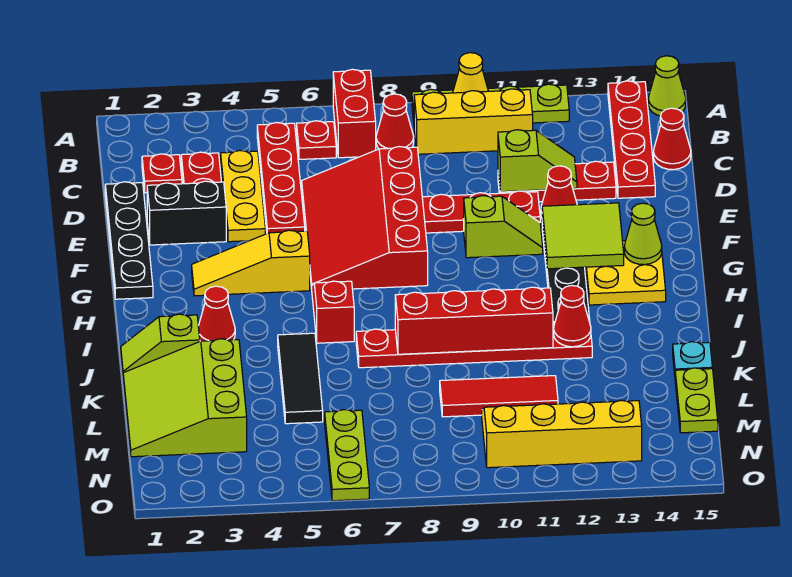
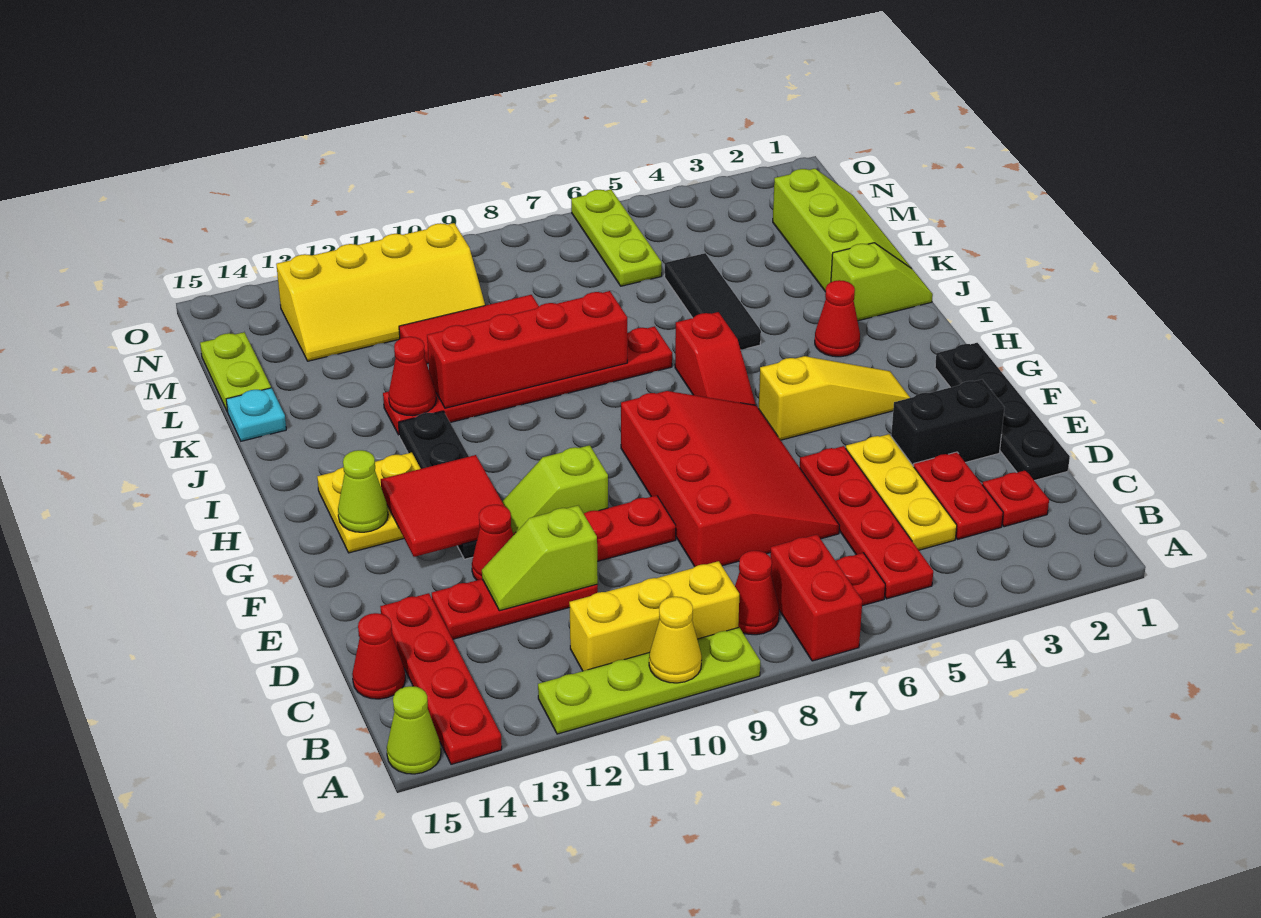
lime tile F12:G13 level 2 -> red tile F12:G13 level 2
lime slope K1:M3 level 1 top 3 -> lime slope K1:M2 level 1 top 2

